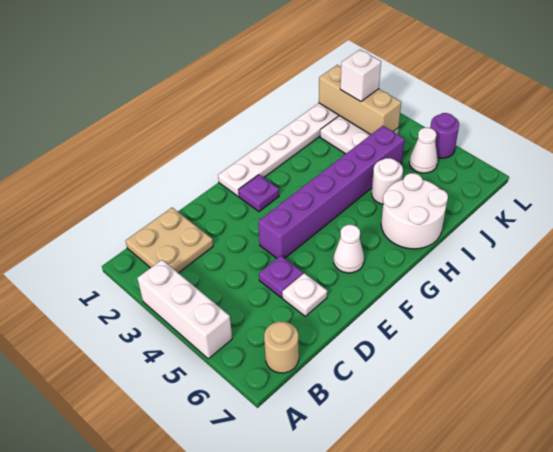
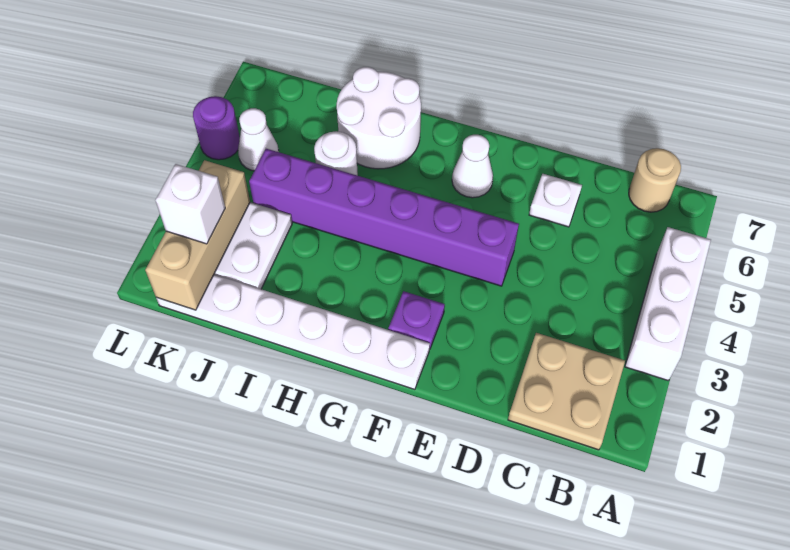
purple plate D5 level 1 -> none

